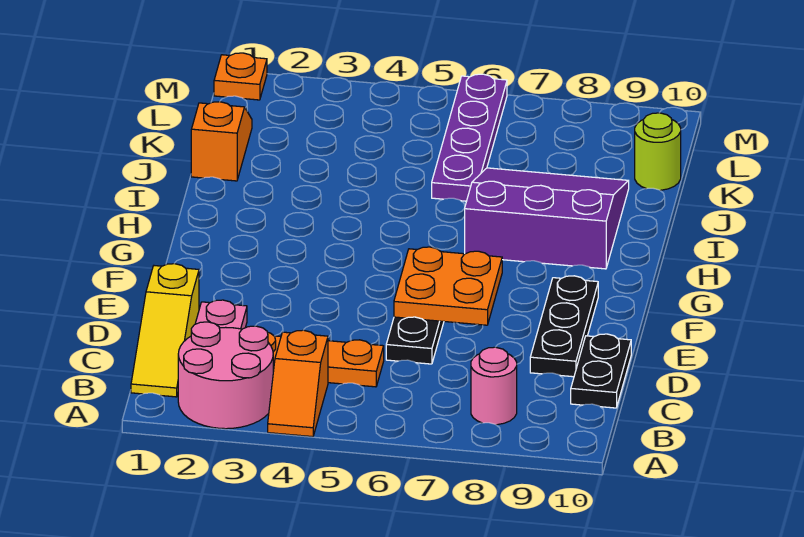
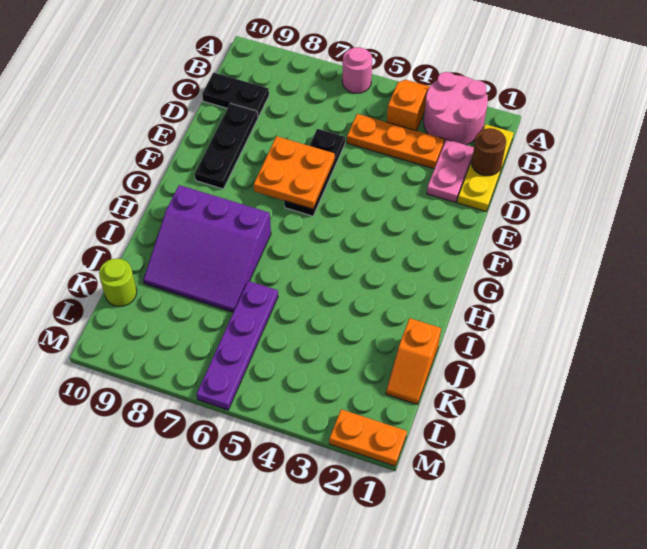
yellow slope B1:D1 level 1 top D -> yellow plate B1:D1 level 1
pink round brick B8 level 1 -> pink round brick A6 level 1
none -> brown round brick C1 level 2
black plate C10:D10 level 1 -> black plate C9:C10 level 1
orange plate M1 level 1 -> orange plate M1:M2 level 1

